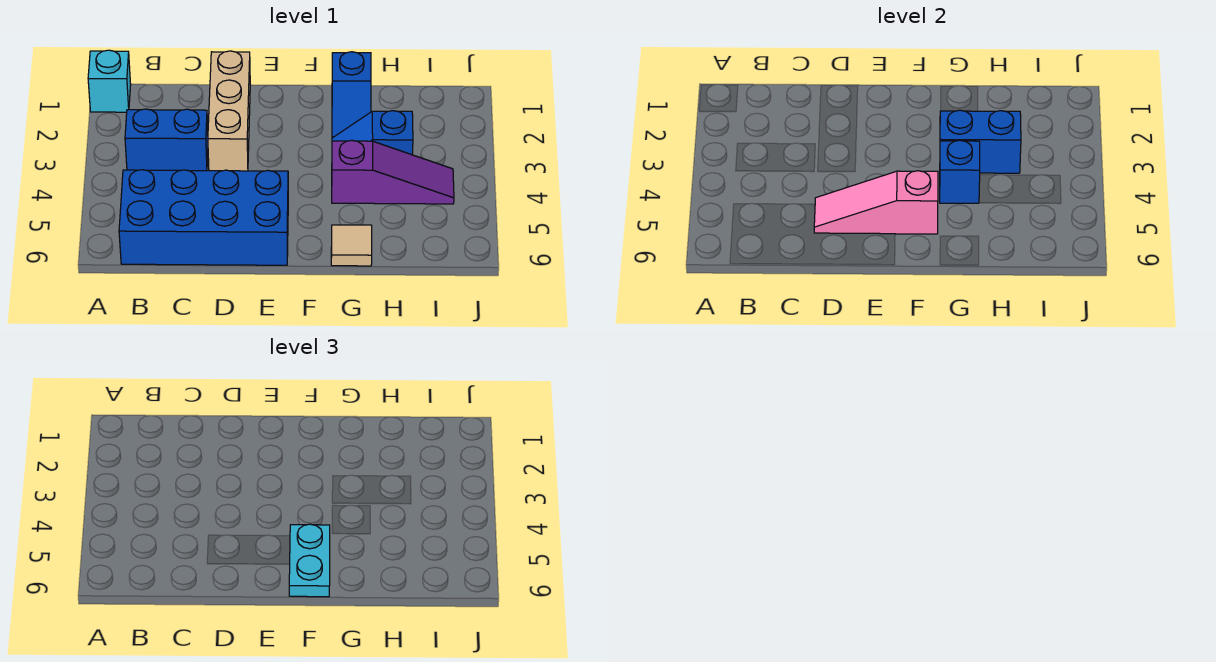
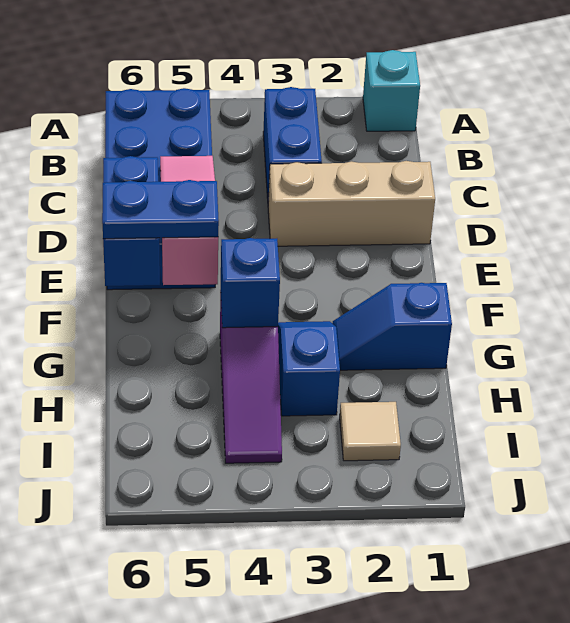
cyan plate F5:F6 level 3 -> blue plate F5:F6 level 3
blue brick G3:H3 level 2 -> blue brick E6:F6 level 2
tan tile G6 level 1 -> tan tile I2 level 1

